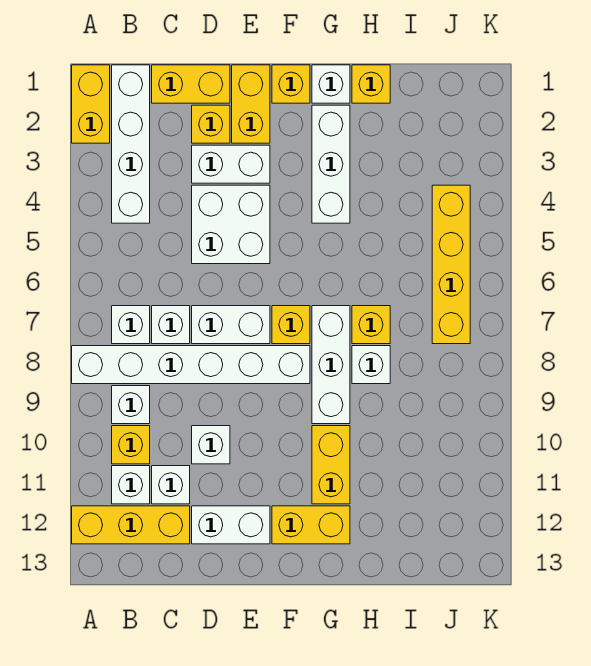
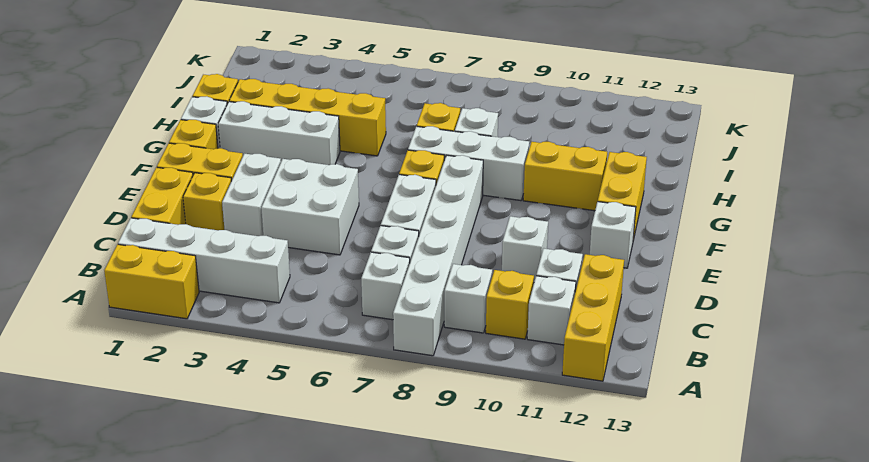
white brick D12:E12 level 1 -> white brick E12 level 1
yellow brick J4:J7 level 1 -> yellow brick H2:H5 level 1

